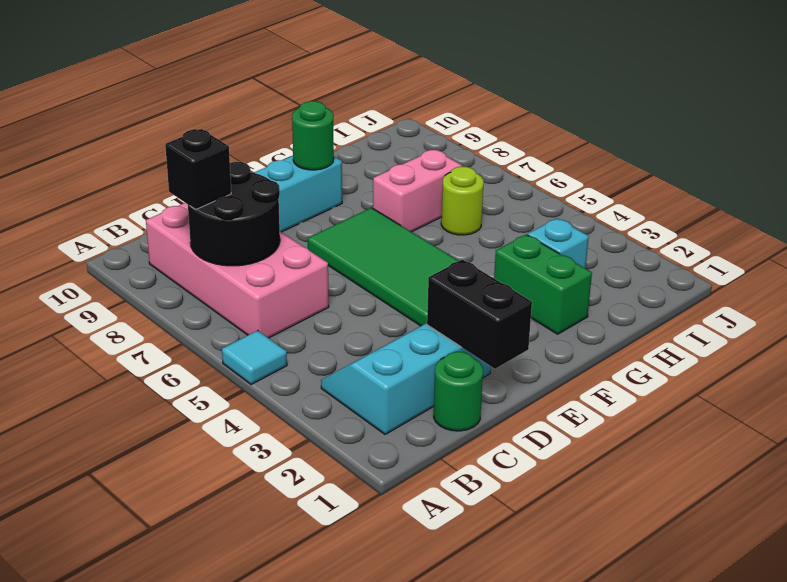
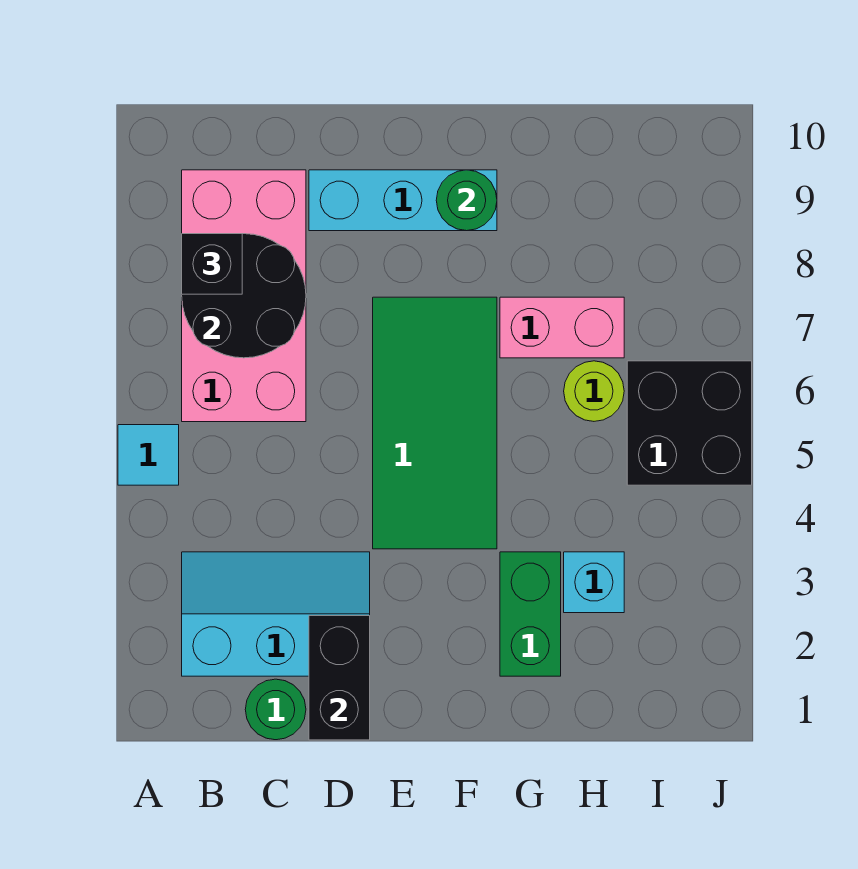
none -> black brick I5:J6 level 1

